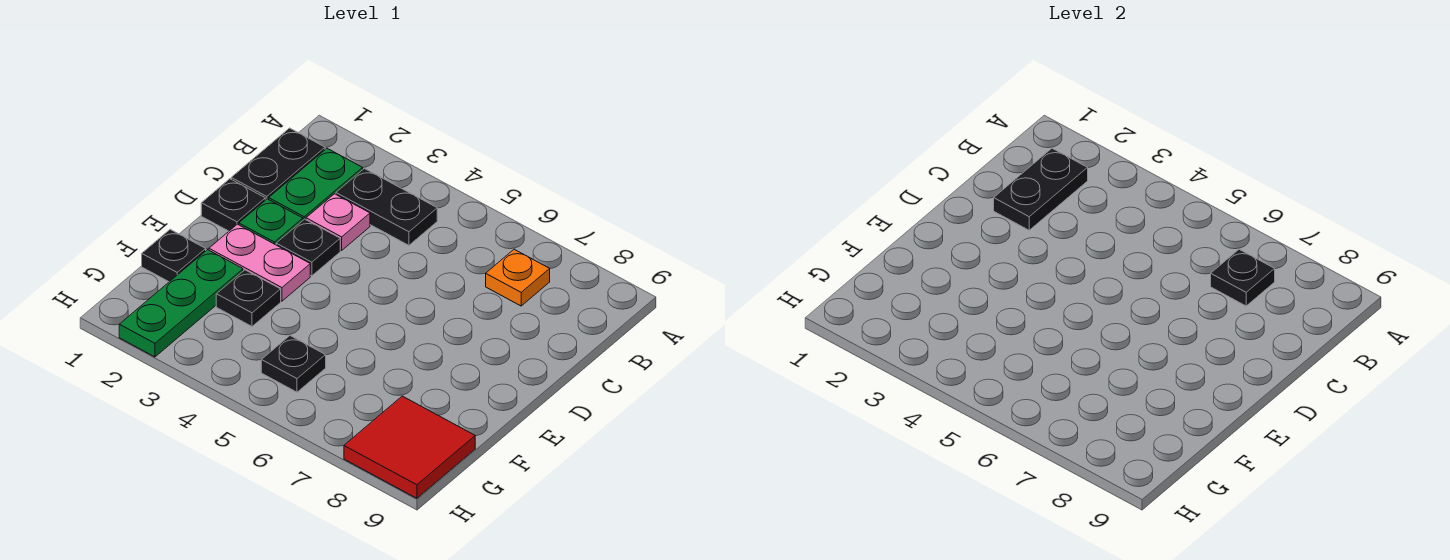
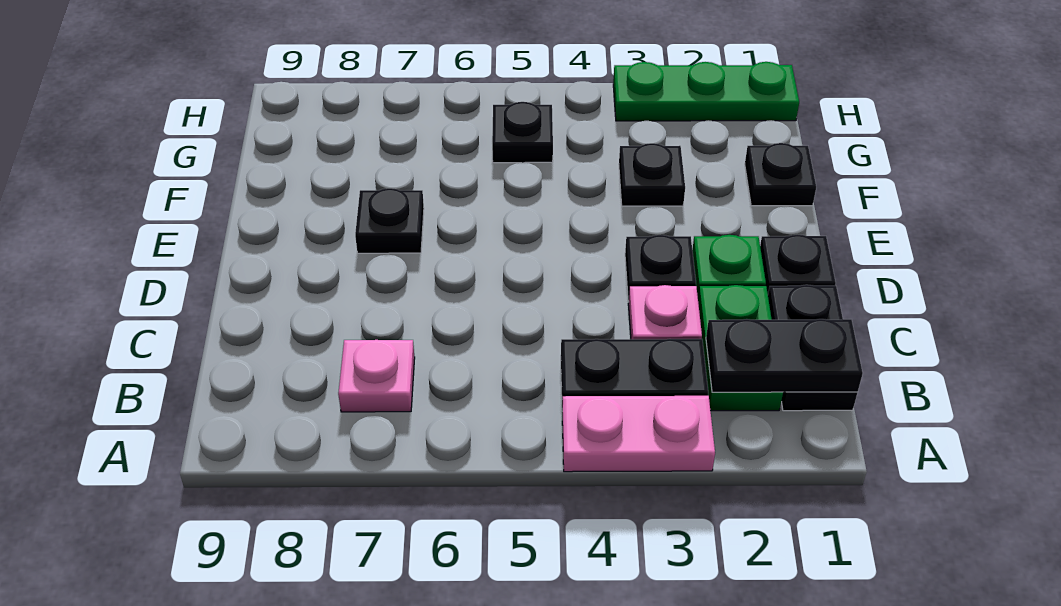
black plate B2:C2 level 2 -> black plate B1:B2 level 2
orange plate B7 level 1 -> pink plate B7 level 1
black plate B7 level 2 -> black plate E7 level 1
pink plate E2:E3 level 1 -> pink plate A3:A4 level 1
green plate F2:H2 level 1 -> green plate H1:H3 level 1
red tile G8:H9 level 1 -> none

